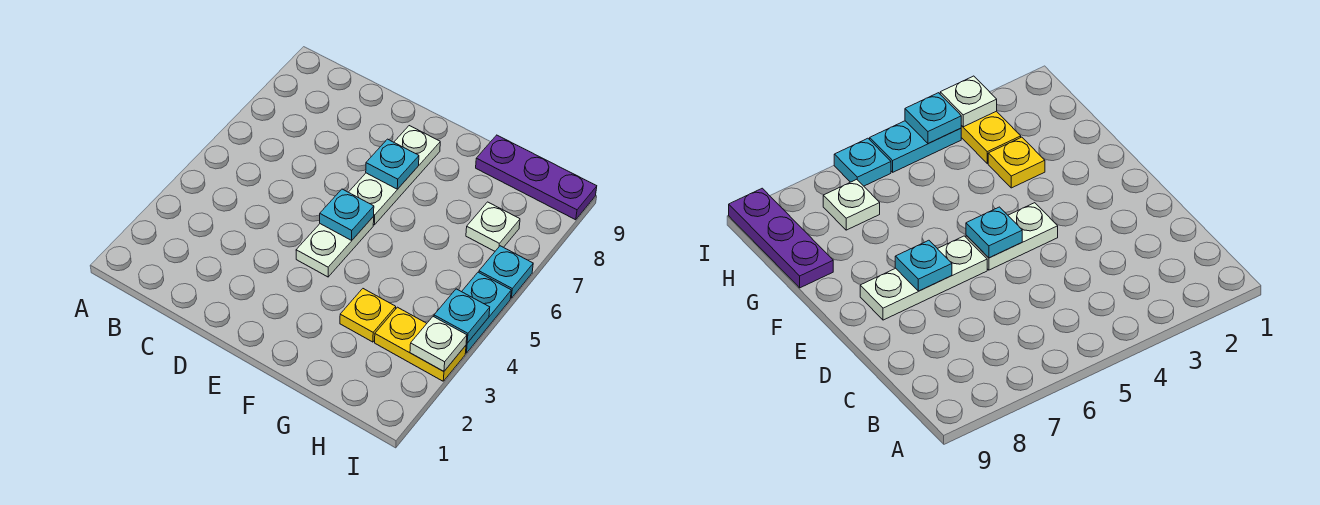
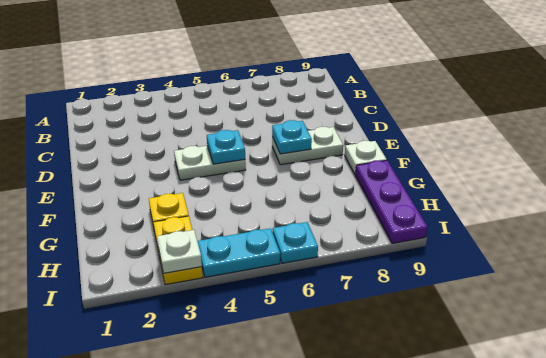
white plate E6:E8 level 1 -> white plate E7:E8 level 1
white plate H7 level 1 -> white plate F9 level 1
cyan plate I4 level 2 -> none

